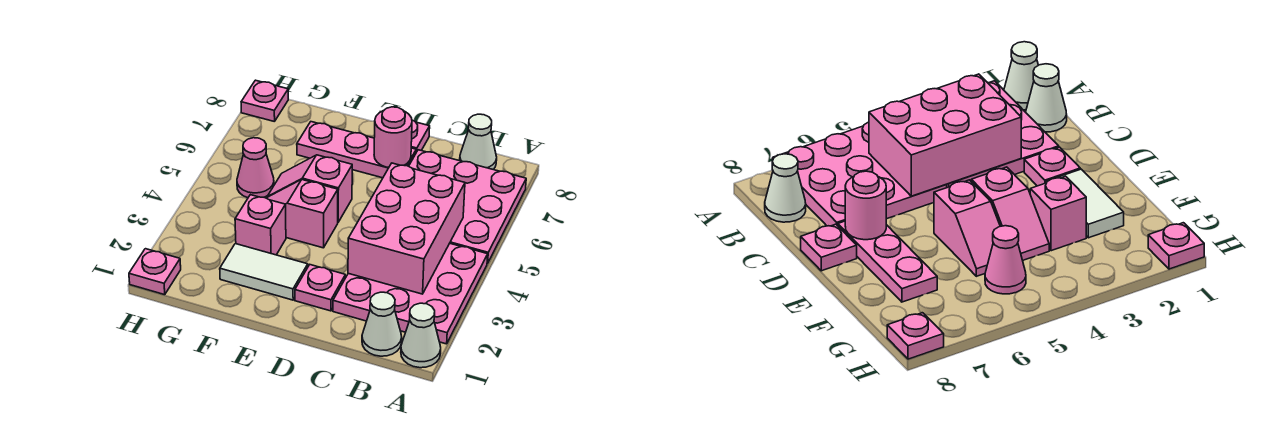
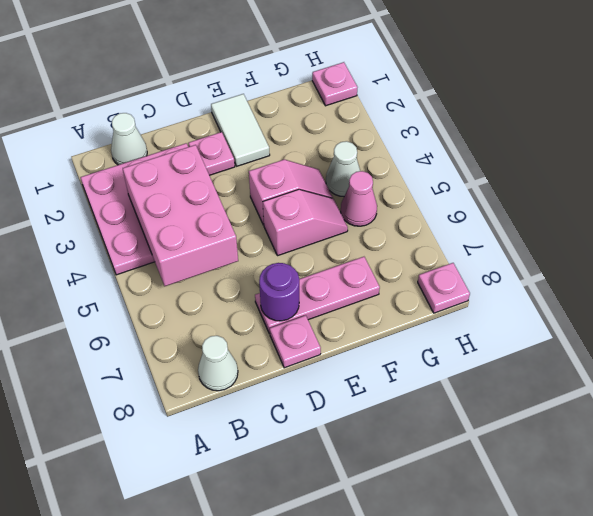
white cone A1 level 1 -> white cone G4 level 1
pink plate A5:C7 level 1 -> none
pink round brick D7 level 2 -> purple round brick D7 level 2
white tile E2:F2 level 1 -> white tile E1:E2 level 1
pink brick F3 level 1 -> none

